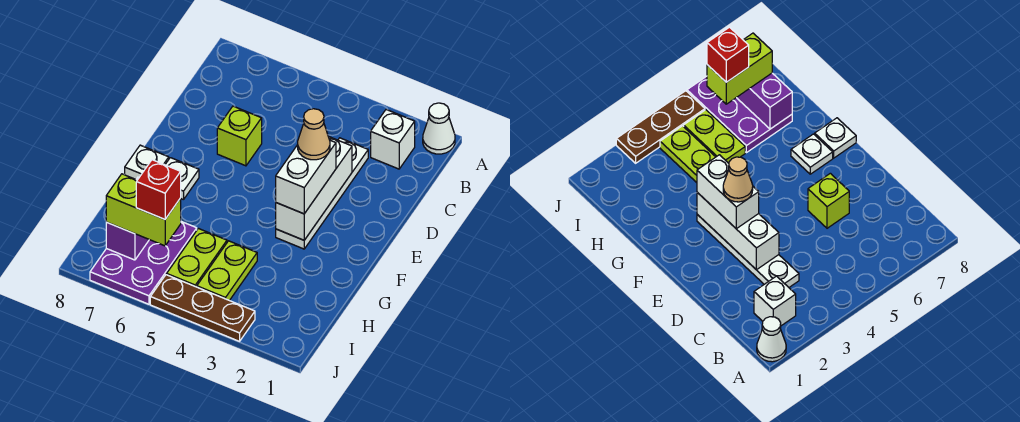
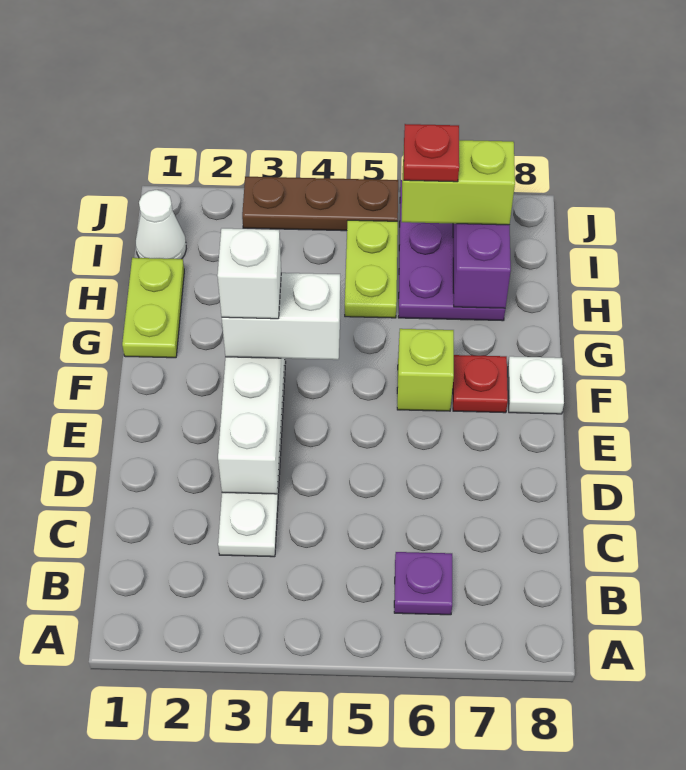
white cone A1 level 1 -> white cone I1 level 1
white brick B2 level 1 -> white brick F3 level 4
none -> purple plate B6 level 1
lime brick D6 level 1 -> lime brick F6 level 1
white brick E3:F3 level 3 -> white brick F3:F4 level 3
tan cone E3 level 4 -> none
white plate F7 level 1 -> red plate F7 level 1
lime plate H4:I4 level 1 -> lime plate G1:H1 level 1
red brick I6 level 4 -> red plate I6 level 4

